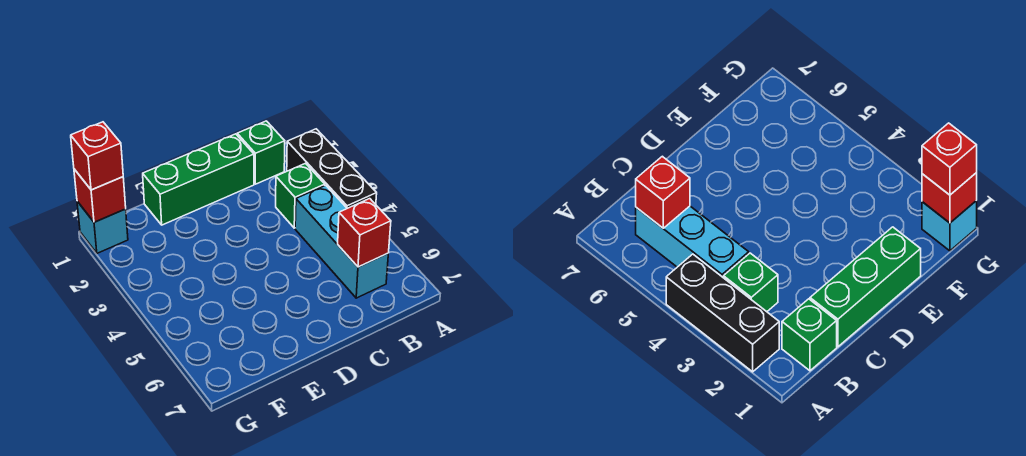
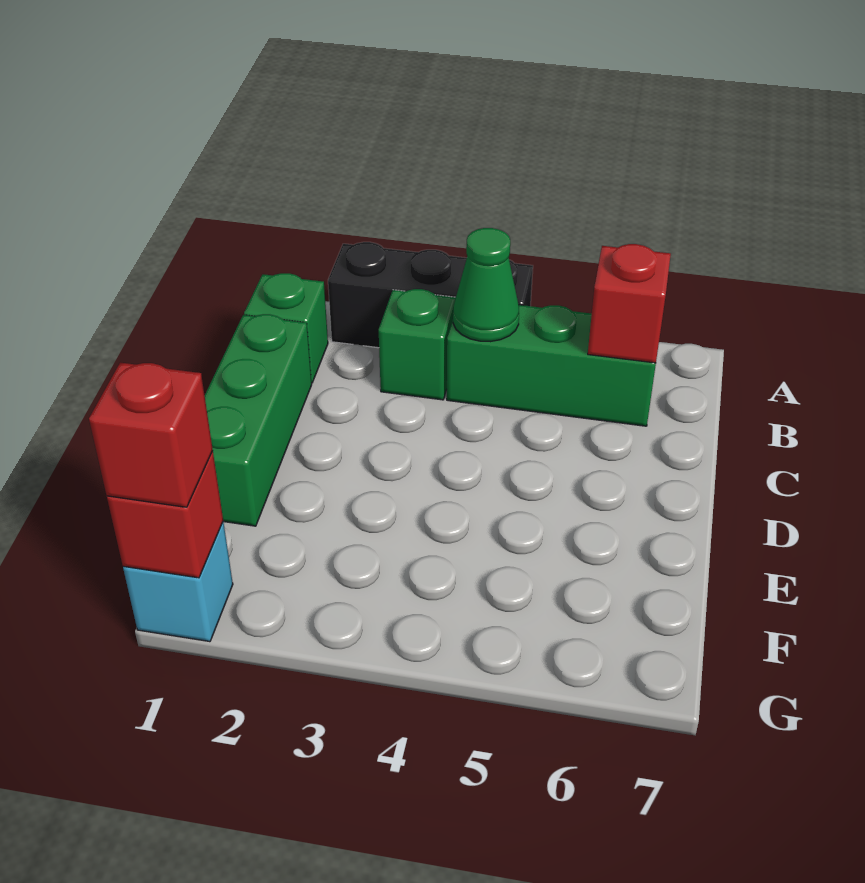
cyan brick B4:B6 level 1 -> green brick B4:B6 level 1
none -> green cone B4 level 2

